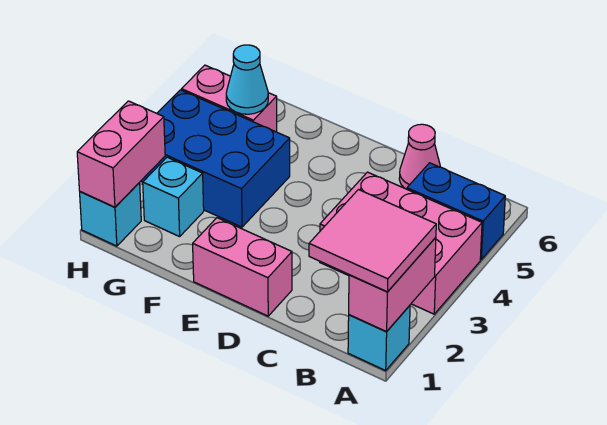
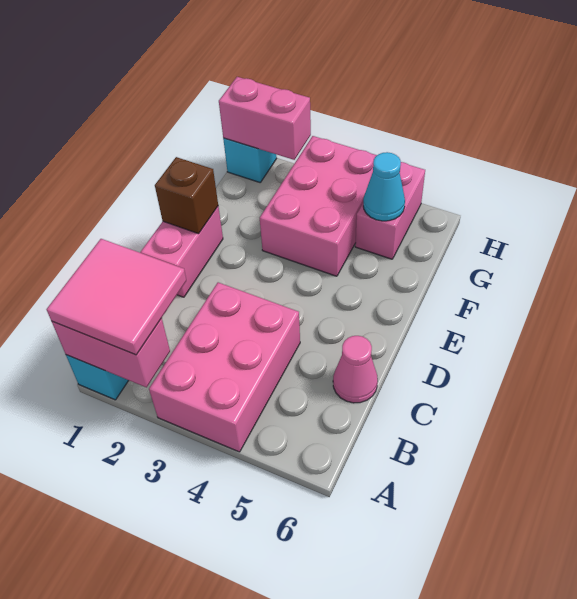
blue brick A5:B5 level 1 -> none
none -> brown brick E1 level 2
blue brick F3:H4 level 1 -> pink brick F3:H4 level 1
cyan brick G2 level 1 -> none

